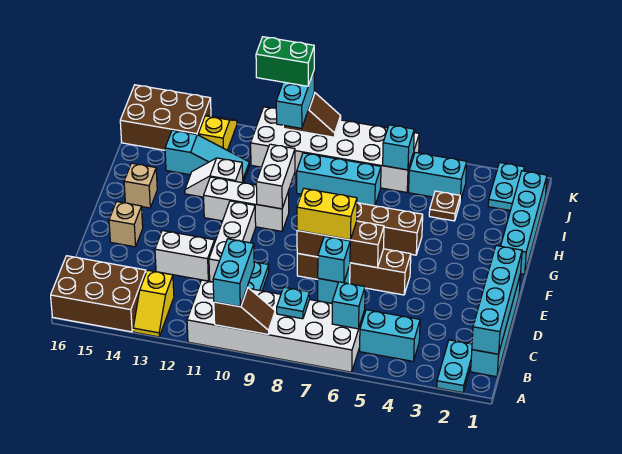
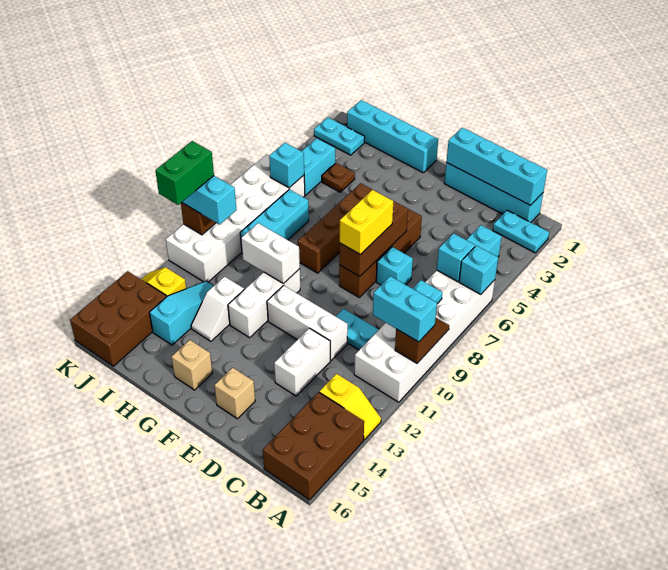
cyan brick D7 level 2 -> cyan brick A6 level 2

